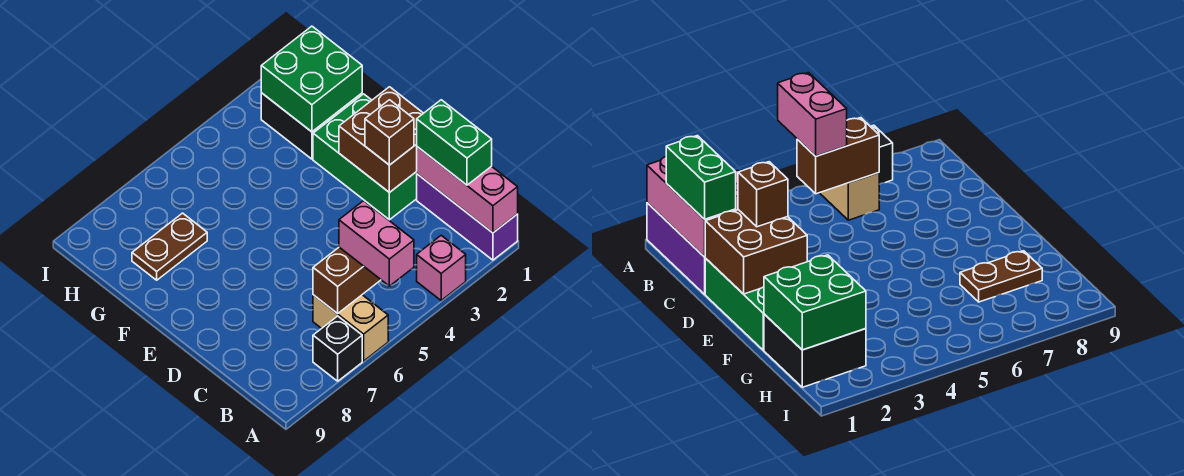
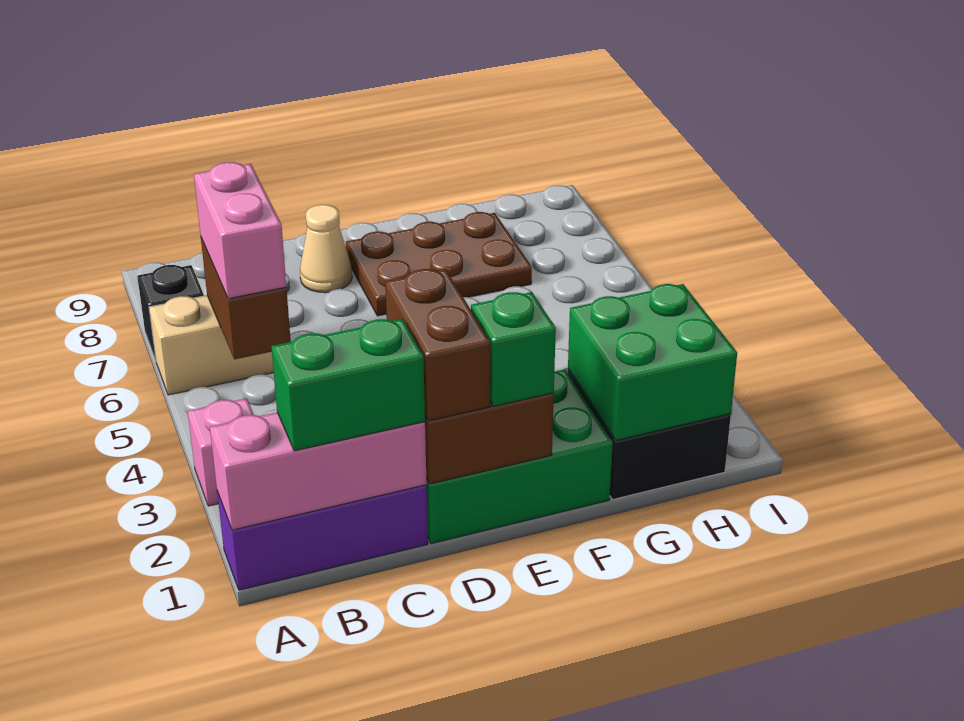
pink brick A5:B5 level 3 -> pink brick B5:B6 level 3
brown brick D2 level 3 -> brown brick D1:D2 level 3
none -> tan cone D8 level 1
none -> green brick E1 level 3
brown plate G7:G8 level 1 -> brown plate E7:G8 level 1

